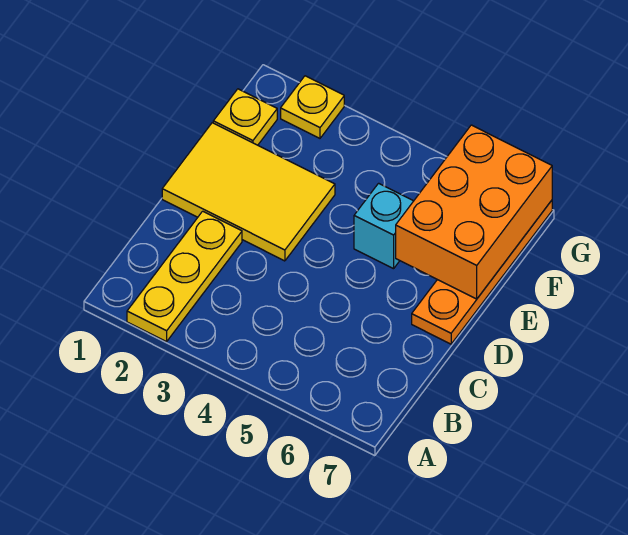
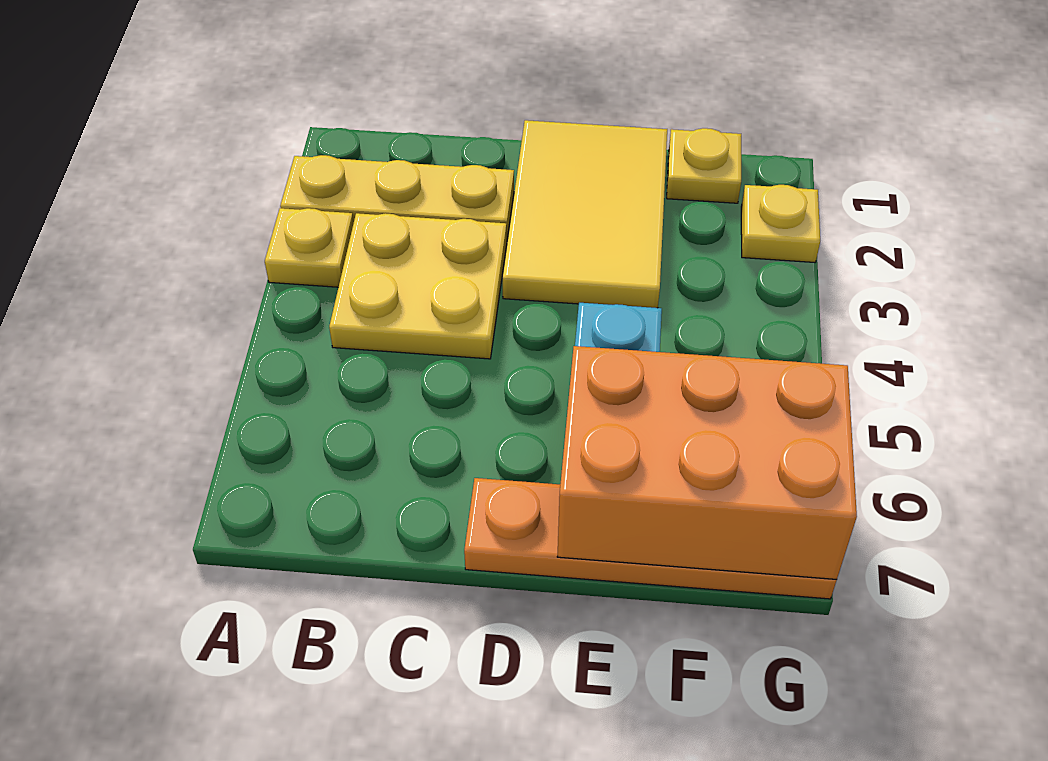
none -> yellow plate A3 level 1
none -> yellow plate B3:C4 level 1

